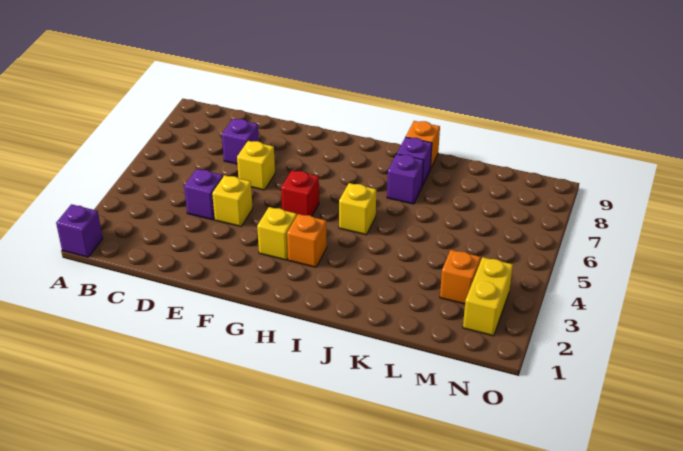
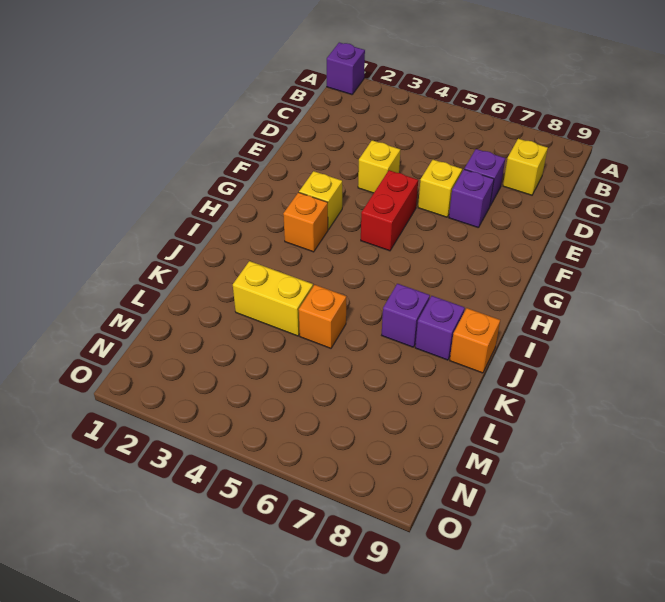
purple brick D4 level 1 -> purple brick E7 level 1
red brick G5 level 1 -> red brick F5:G5 level 1
yellow brick I5 level 1 -> yellow brick C8 level 1
orange brick M3 level 1 -> orange brick K5 level 1
yellow brick N2:N3 level 1 -> yellow brick K3:K4 level 1

